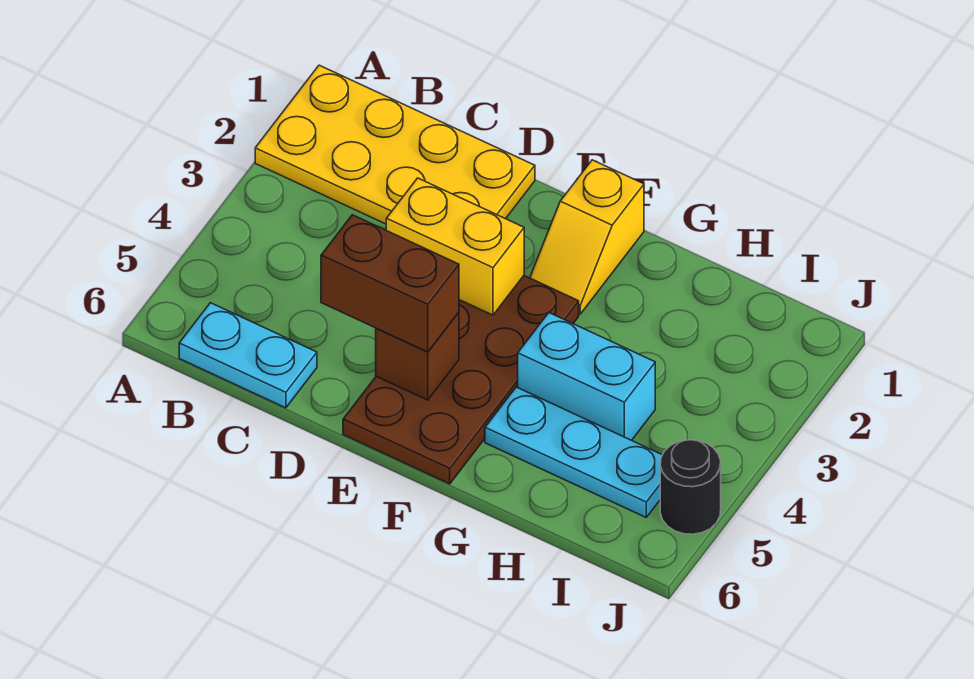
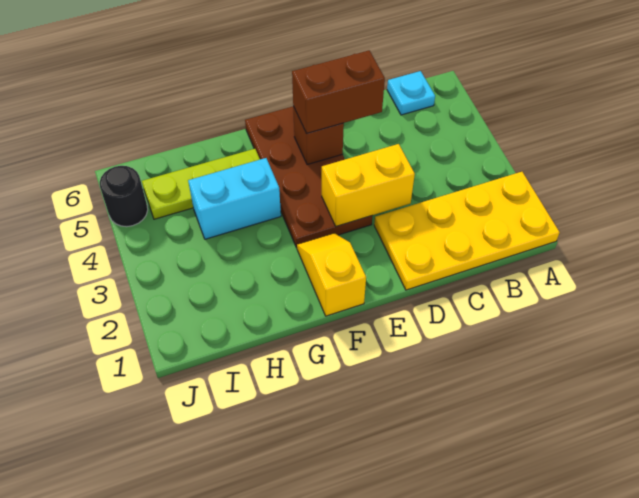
cyan plate B6:C6 level 1 -> cyan plate B6 level 1
cyan plate G5:I5 level 1 -> lime plate G5:I5 level 1

